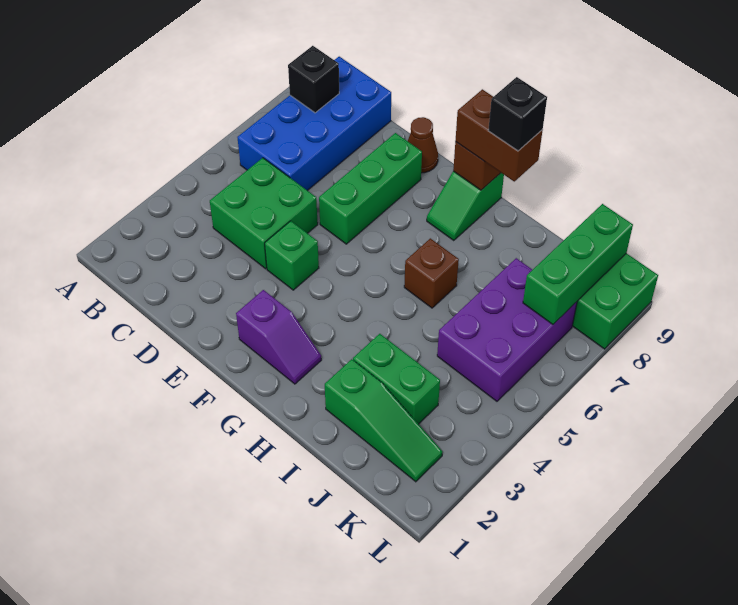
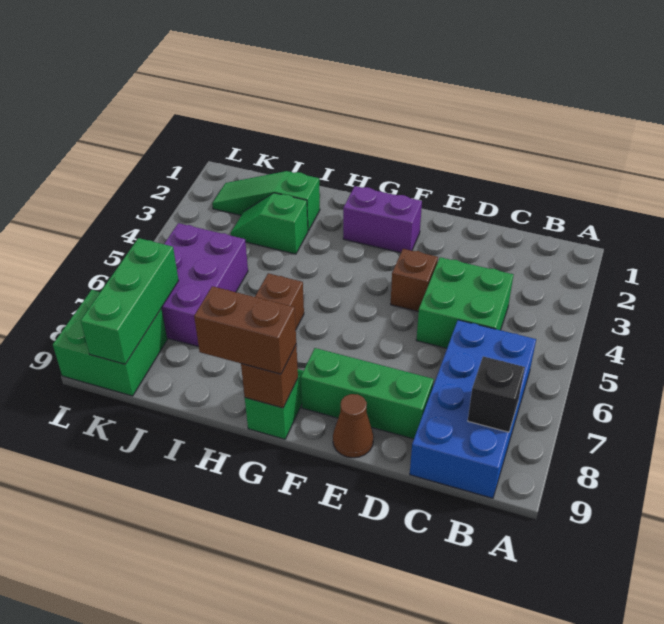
green brick E4 level 1 -> brown brick E4 level 1
green brick E6:E8 level 1 -> green brick D8:F8 level 1
purple slope F2:G2 level 1 top F -> purple brick F2:G2 level 1
black brick H9 level 4 -> none
green brick I3:J3 level 1 -> green slope I3:J3 level 1 top I

